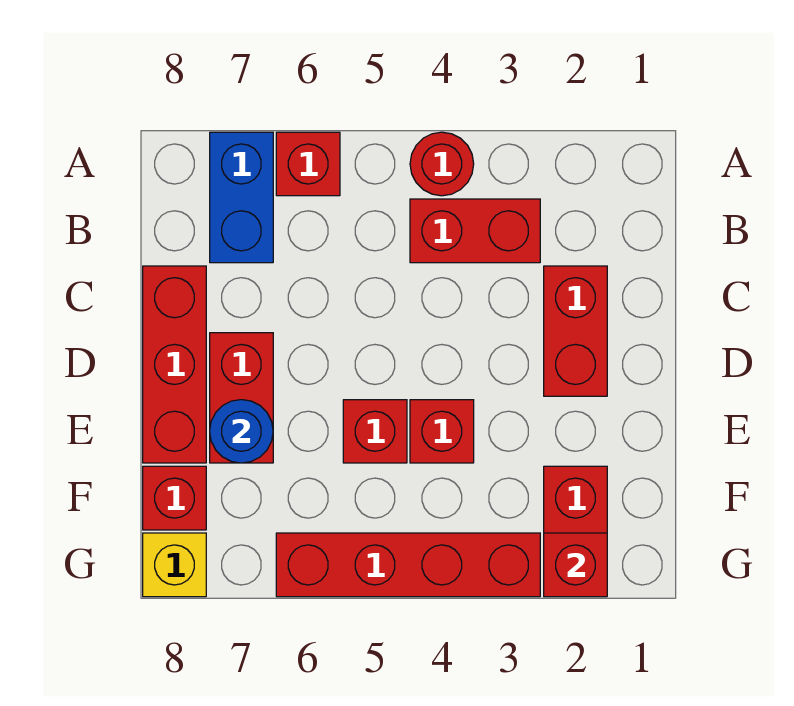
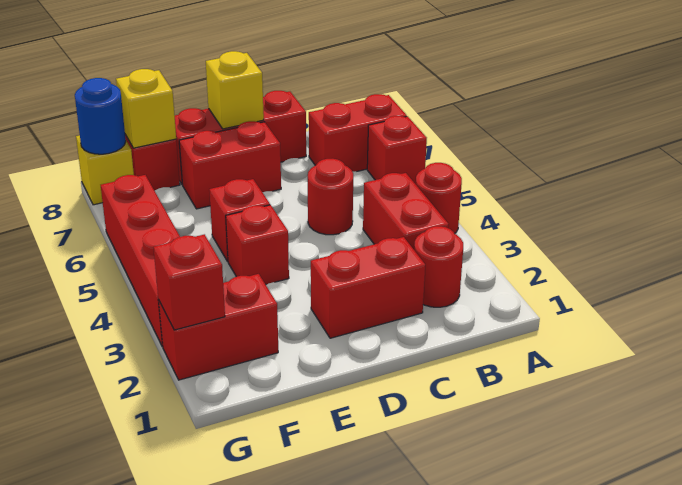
blue brick A7:B7 level 1 -> red brick A7:B7 level 1
none -> red round brick B2 level 1
none -> red round brick C5 level 1
none -> yellow brick D8 level 2
blue round brick E7 level 2 -> blue round brick G8 level 2
none -> yellow brick F8 level 2

